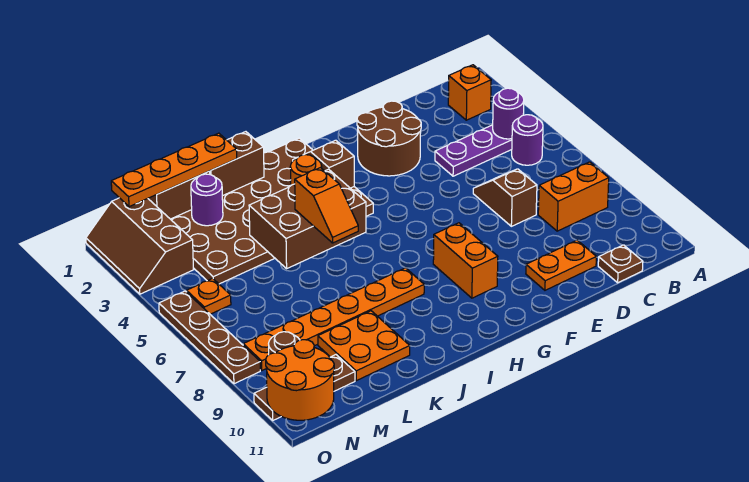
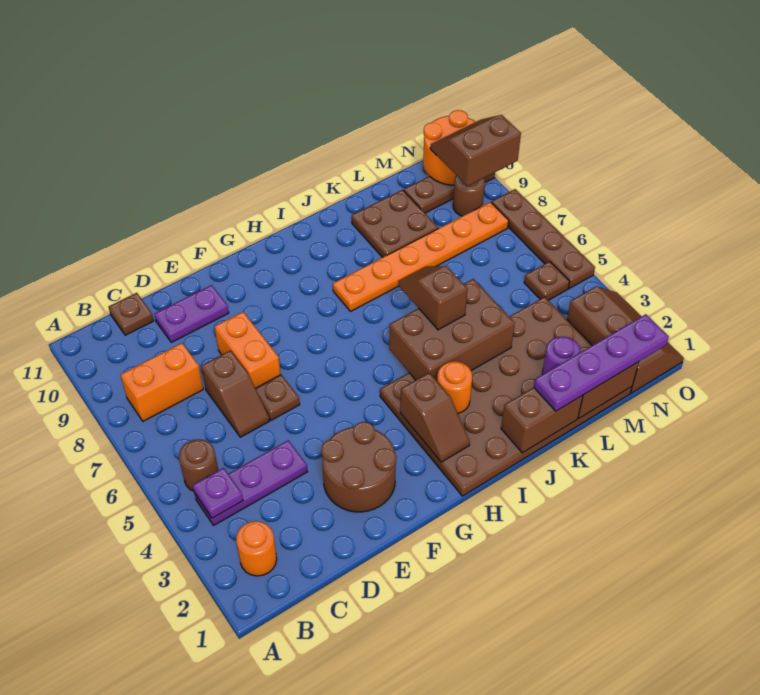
orange brick B2 level 1 -> orange round brick B2 level 1
purple round brick B4 level 2 -> purple plate B4 level 2
purple round brick B5 level 1 -> brown round brick B5 level 1
orange plate D10:E10 level 1 -> purple plate D10:E10 level 1
none -> brown plate E6 level 1
orange brick G8:G9 level 1 -> orange brick E7:E8 level 1
orange slope J5:J6 level 3 top 5 -> brown slope J5:J6 level 3 top 5
orange plate K1:N1 level 3 -> purple plate K1:N1 level 3
orange plate K9:L10 level 1 -> brown plate K9:L10 level 1
orange plate N5 level 1 -> brown plate N5 level 1
none -> brown slope N9:O10 level 3 top 9

